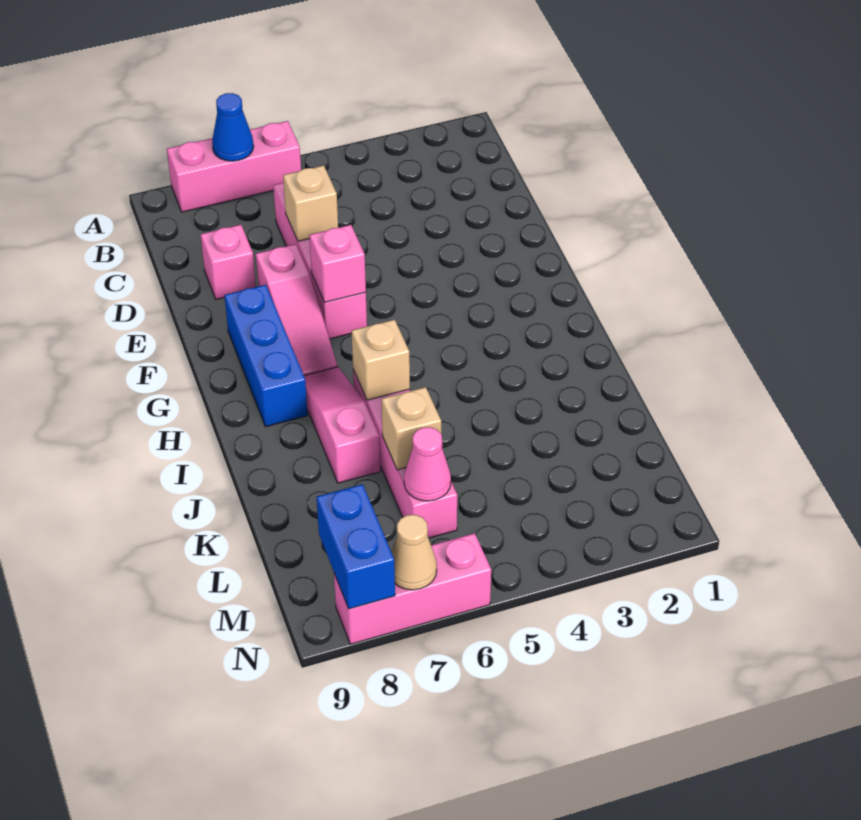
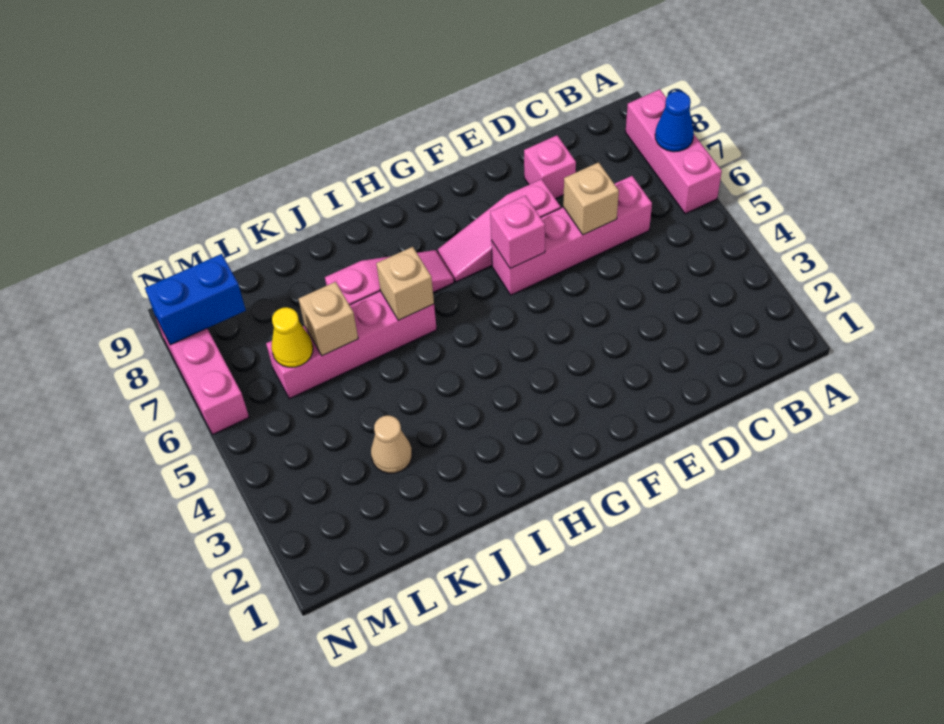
blue brick F8:H8 level 1 -> none
pink cone L6 level 2 -> yellow cone L6 level 2
tan cone N7 level 2 -> tan cone K3 level 1

